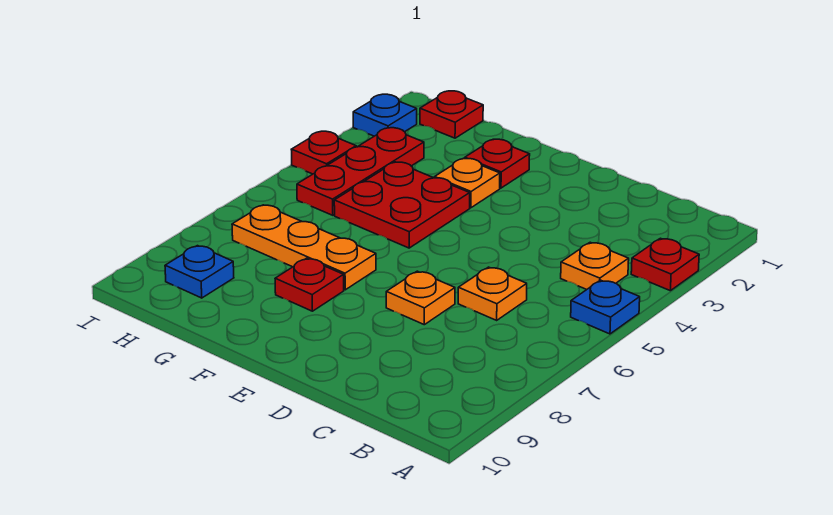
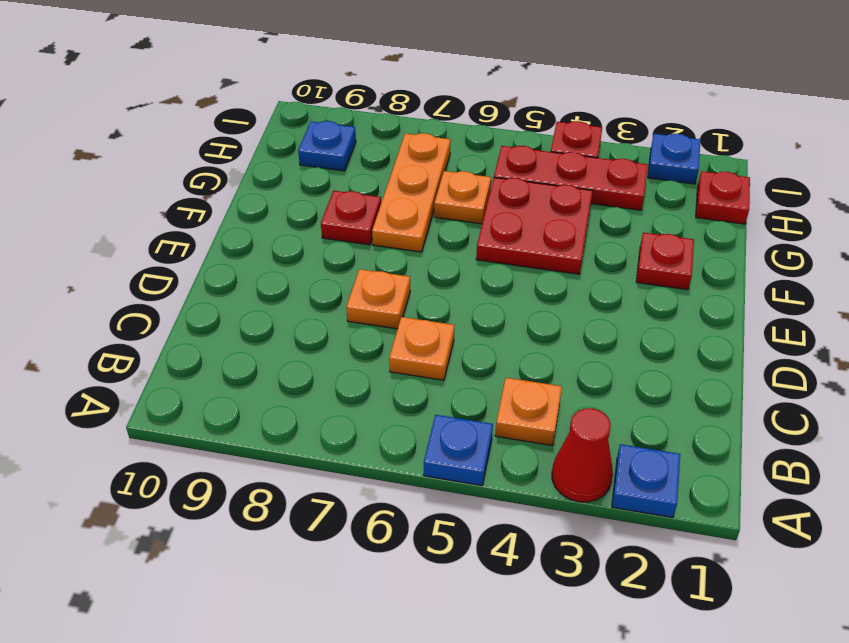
none -> blue plate A2 level 1
red plate A3 level 1 -> red cone A3 level 1
orange plate F3 level 1 -> orange plate G6 level 1

